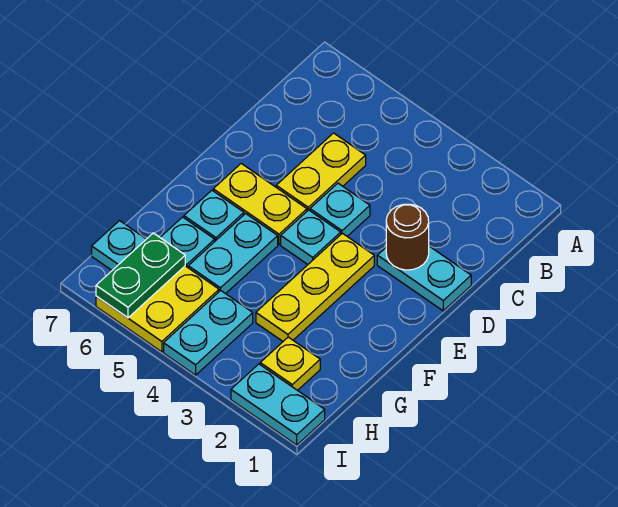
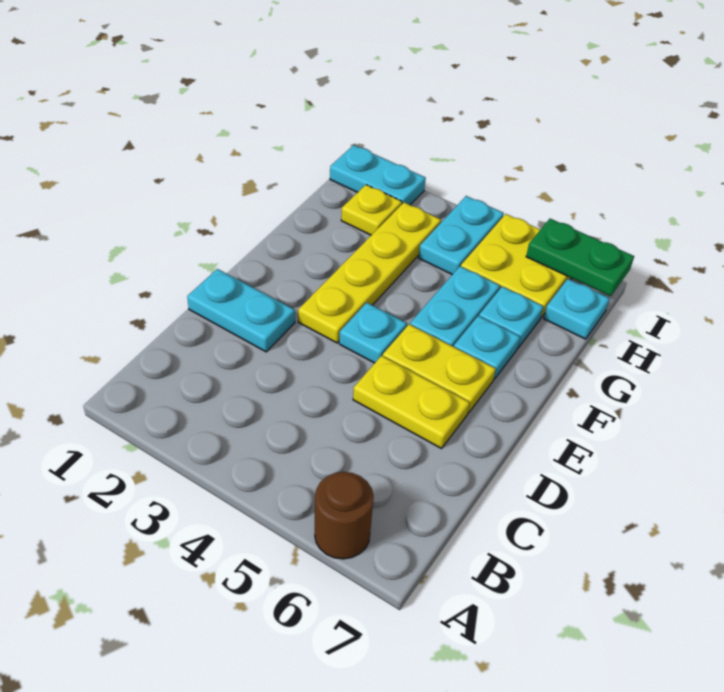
yellow plate C5:D5 level 1 -> yellow plate D5:D6 level 1
brown round brick D2 level 2 -> brown round brick A6 level 1
cyan plate D4 level 1 -> none
yellow plate E3:G3 level 1 -> yellow plate E3:H3 level 1
green plate H6:I6 level 2 -> green plate I6:I7 level 2

